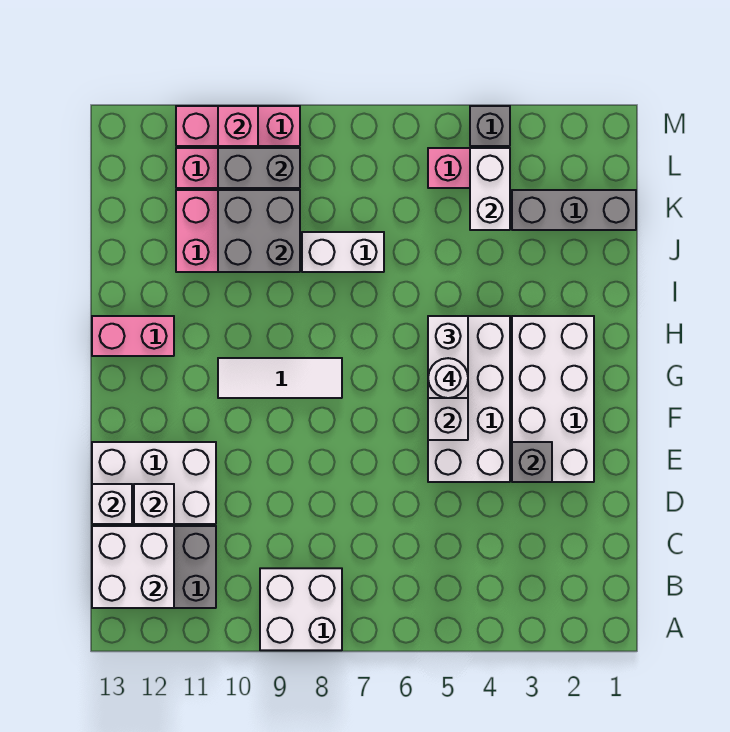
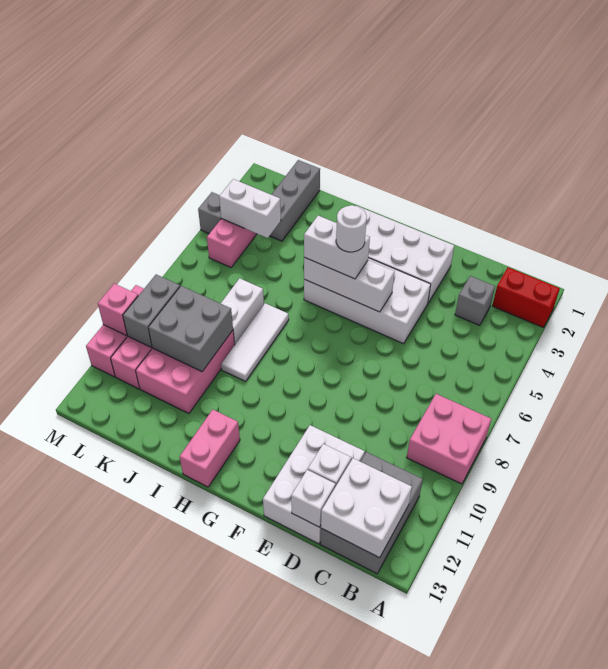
none -> red brick A2:B2 level 1
white brick A8:B9 level 1 -> pink brick A8:B9 level 1
grey brick E3 level 2 -> grey brick C3 level 1
white tile G8:G10 level 1 -> white tile I7:I9 level 1

